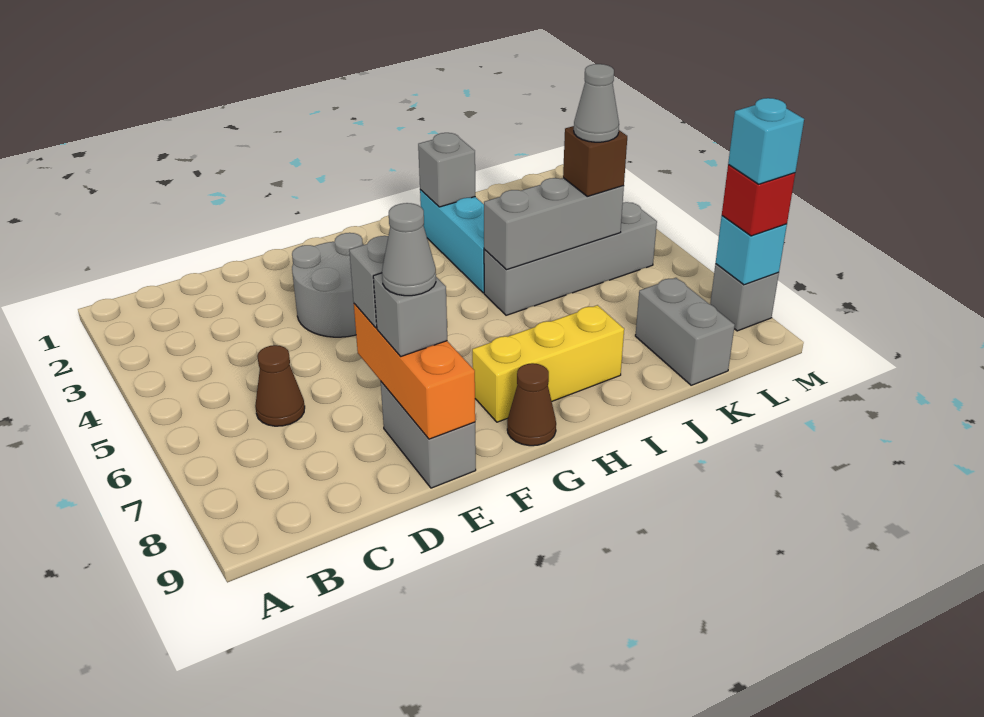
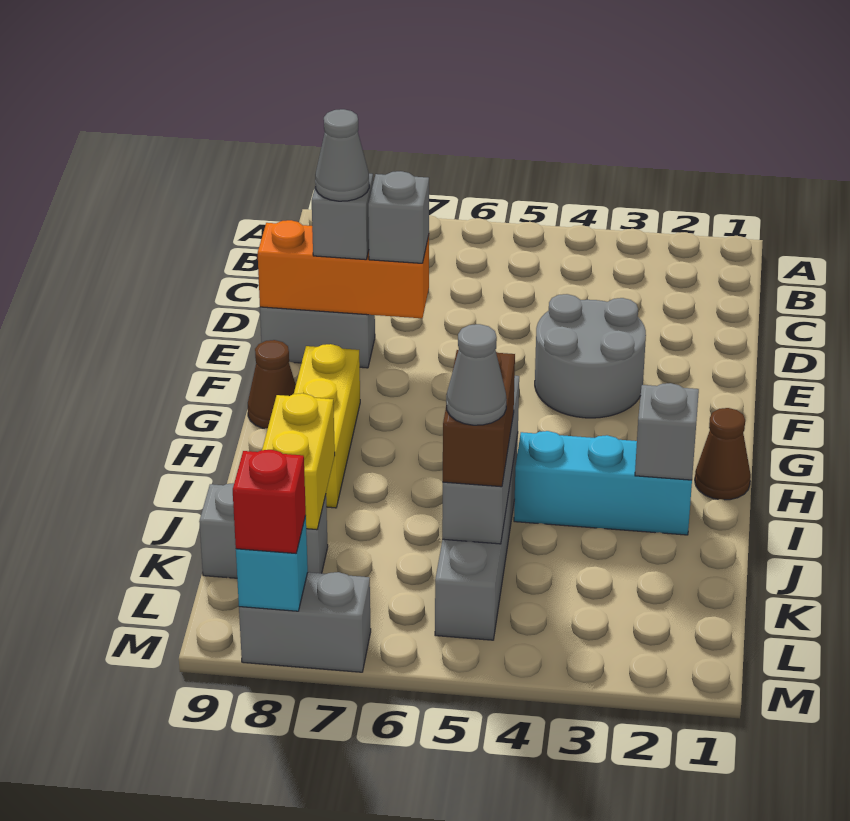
brown cone C6 level 1 -> brown cone H1 level 1
none -> yellow brick J8:K8 level 2
brown brick K5 level 3 -> brown brick J5:K5 level 3
grey brick M8 level 1 -> grey brick M7:M8 level 1
cyan brick M8 level 4 -> none

